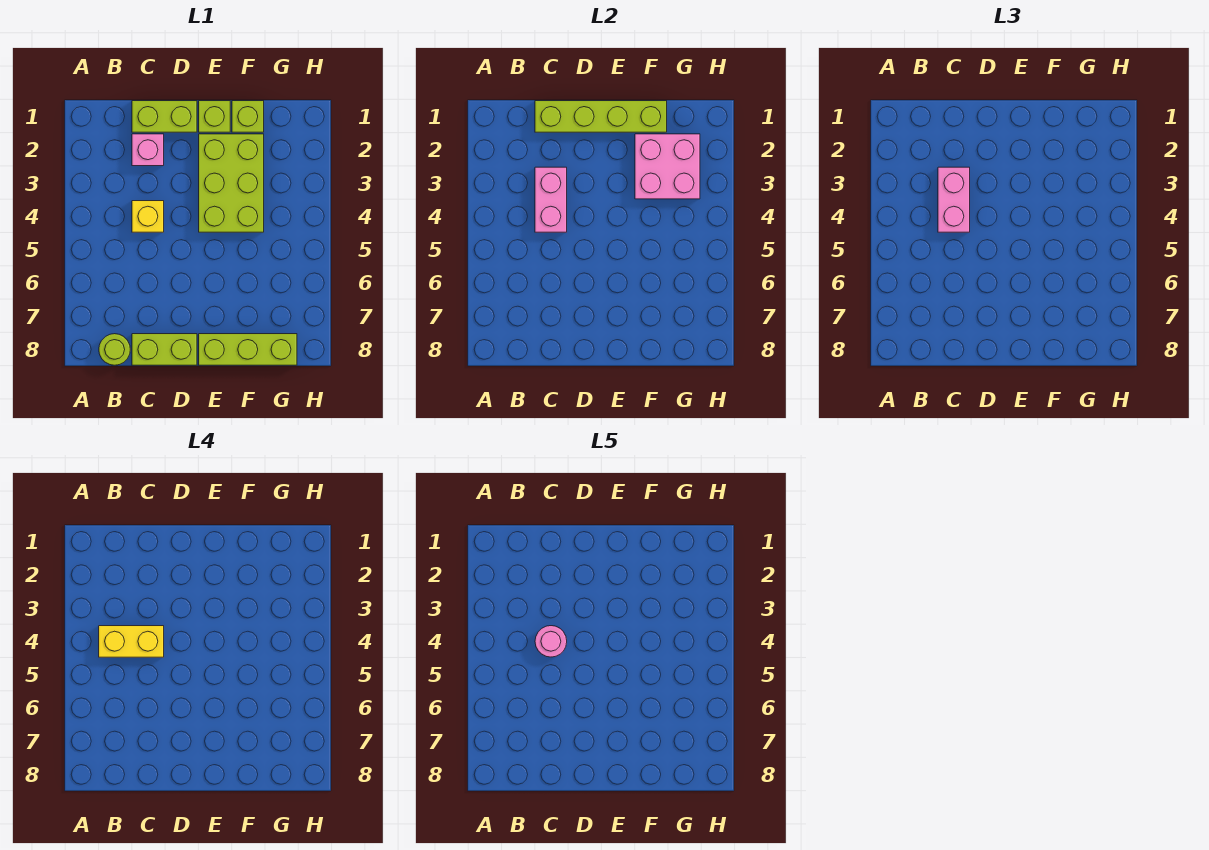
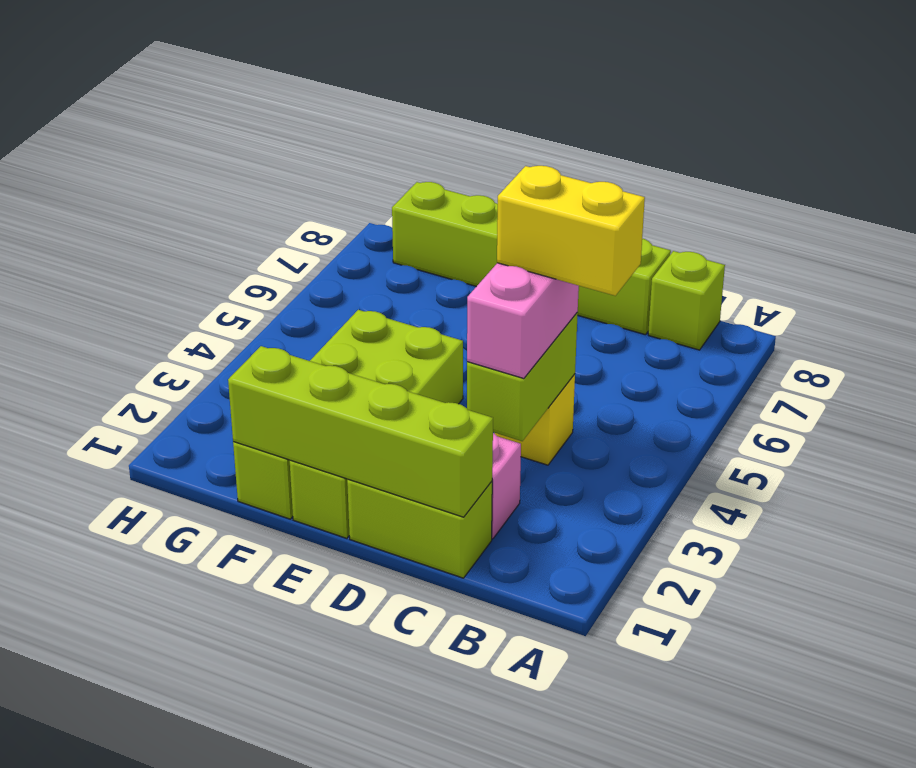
lime round brick B8 level 1 -> lime brick B8 level 1
pink brick C3:C4 level 2 -> lime brick C3:C4 level 2
pink round brick C4 level 5 -> none
pink brick F2:G3 level 2 -> none

